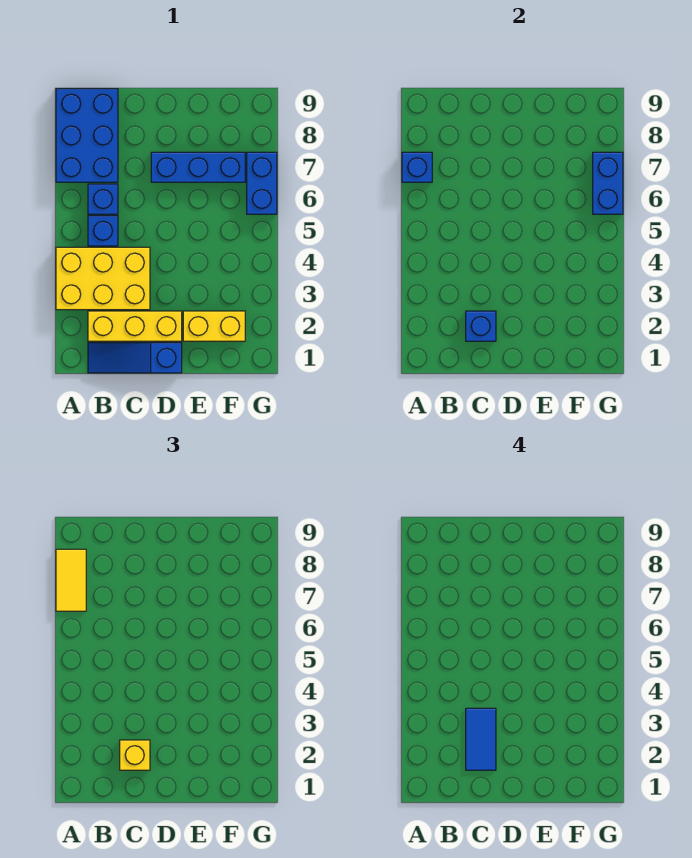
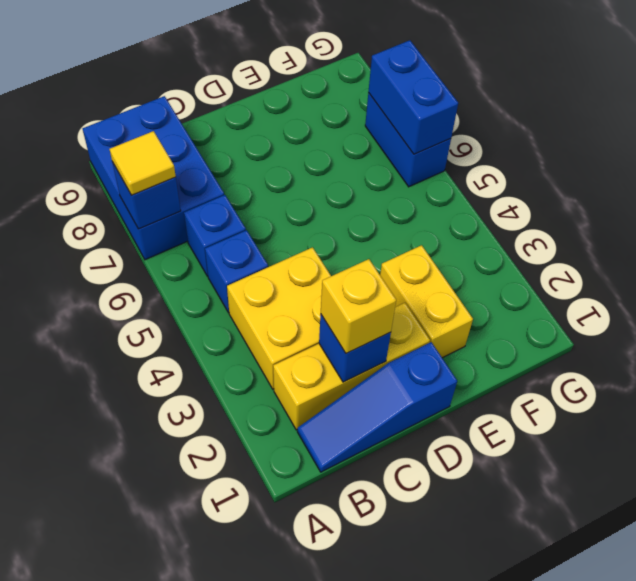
yellow brick A3:C4 level 1 -> yellow brick B3:C4 level 1
yellow tile A7:A8 level 3 -> yellow tile A7 level 3
blue tile C2:C3 level 4 -> none
blue brick D7:F7 level 1 -> none
yellow brick E2:F2 level 1 -> yellow brick E2:E3 level 1

